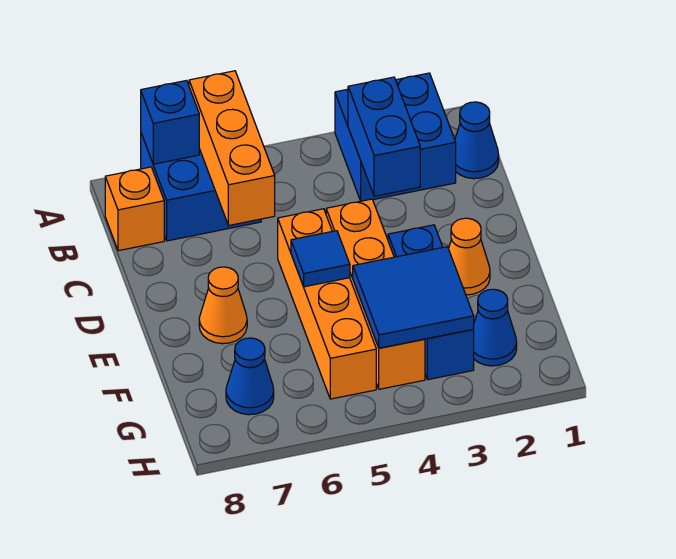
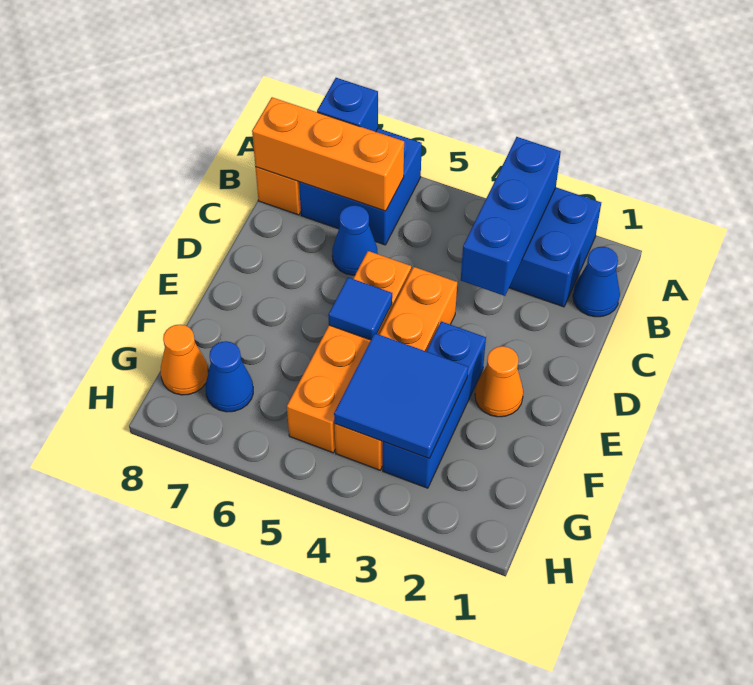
orange brick A6:C6 level 2 -> orange brick B6:B8 level 2
blue brick B3:C3 level 2 -> blue brick A3:C3 level 2
orange cone E7 level 1 -> orange cone G8 level 1
blue cone G2 level 1 -> blue cone C6 level 1

